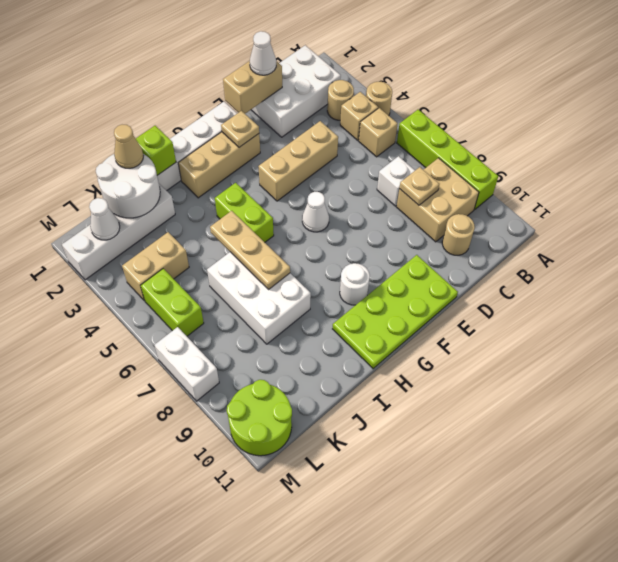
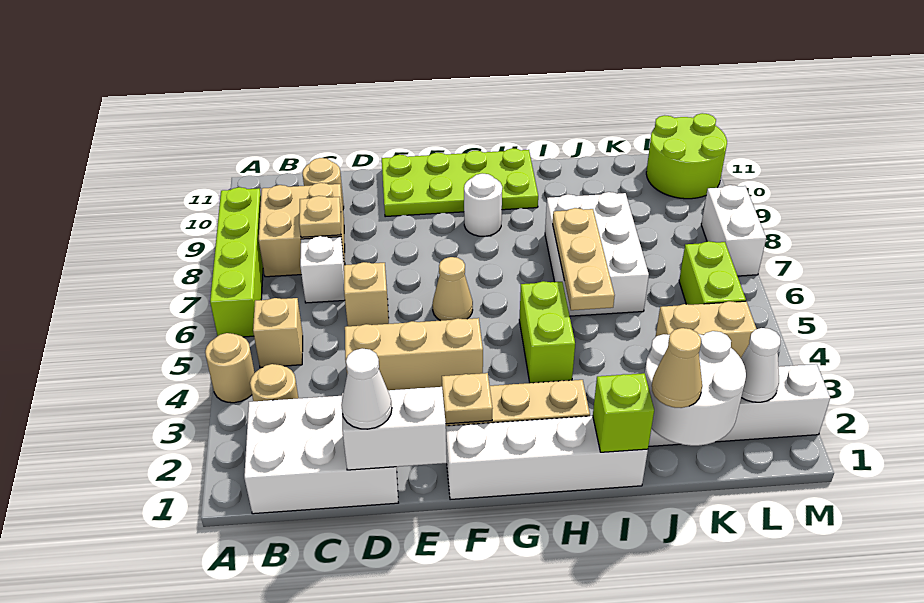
tan brick B4 level 1 -> tan brick D6 level 1
tan brick D1:E1 level 2 -> white brick D1:E1 level 2
white cone F6 level 1 -> tan cone F6 level 1

